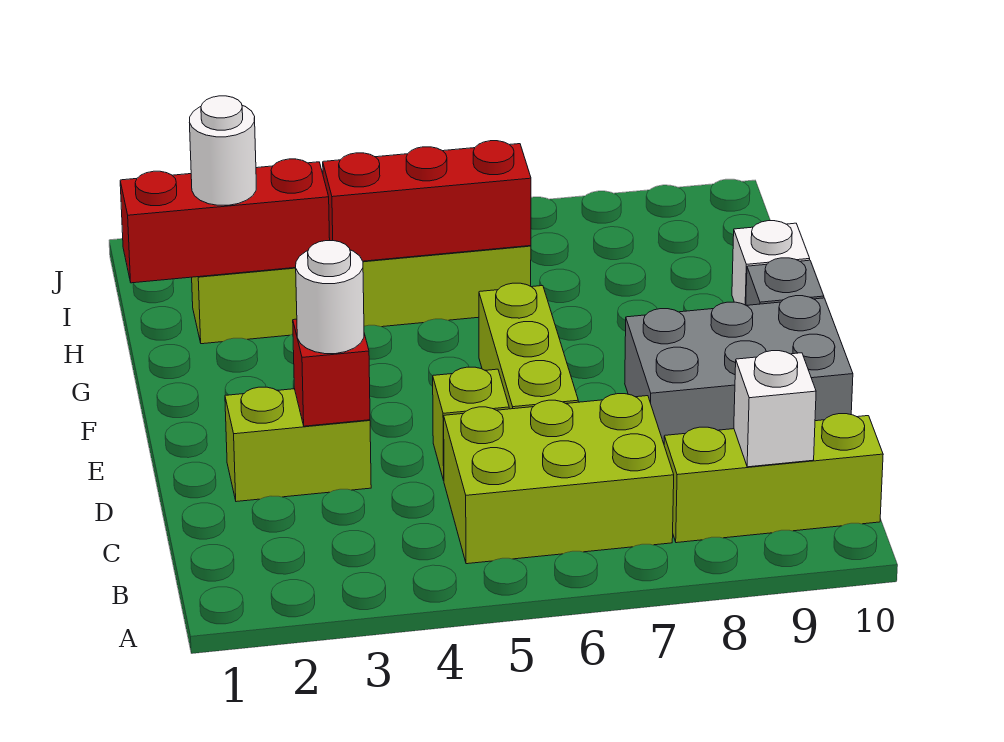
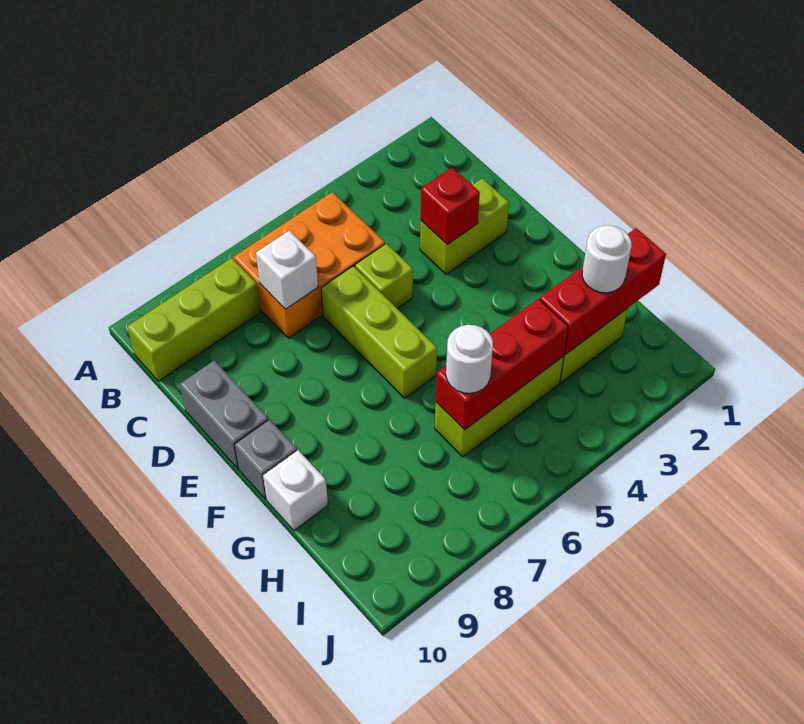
lime brick B5:C7 level 1 -> orange brick B5:C7 level 1
white brick B9 level 2 -> white brick C7 level 2
white round brick D3 level 3 -> white round brick H6 level 3
grey brick D8:E10 level 1 -> grey brick D10:E10 level 1

